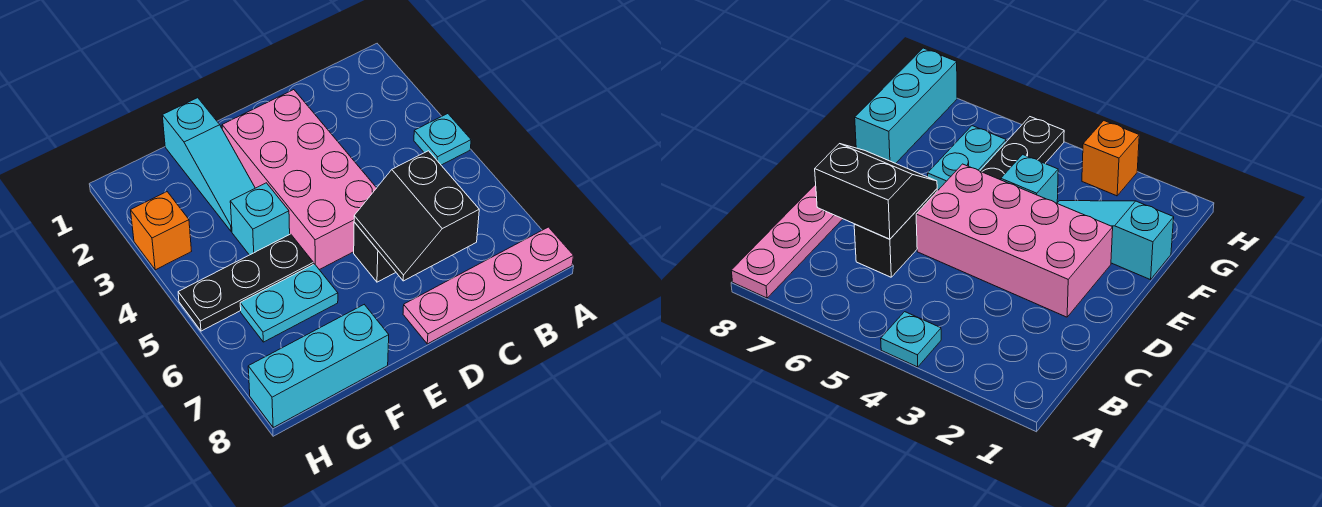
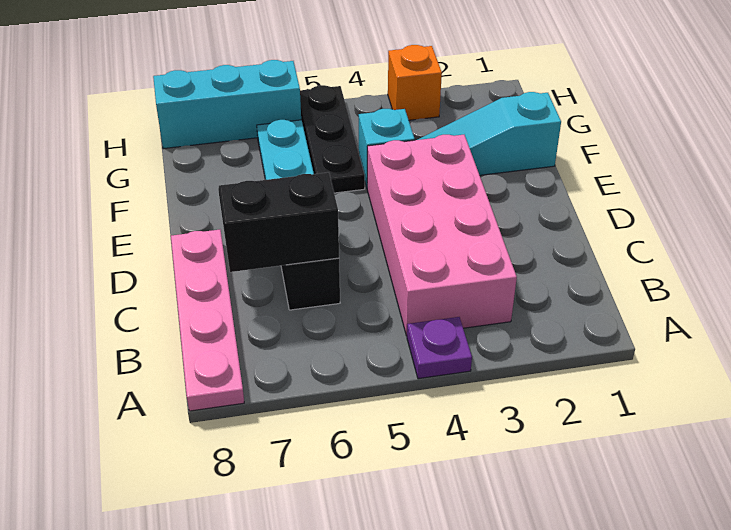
cyan plate A4 level 1 -> purple plate A4 level 1
pink brick D2:E5 level 1 -> pink brick B3:E4 level 1
cyan brick F8:H8 level 1 -> cyan brick H6:H8 level 1

